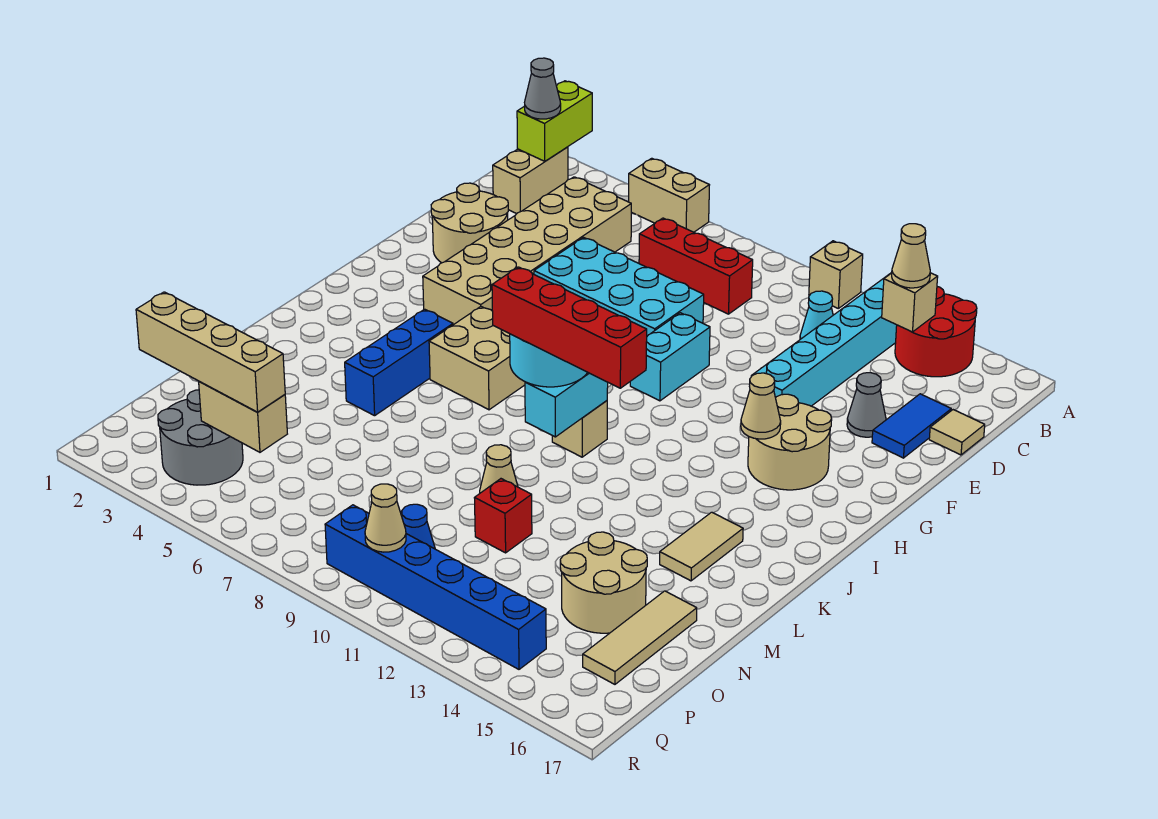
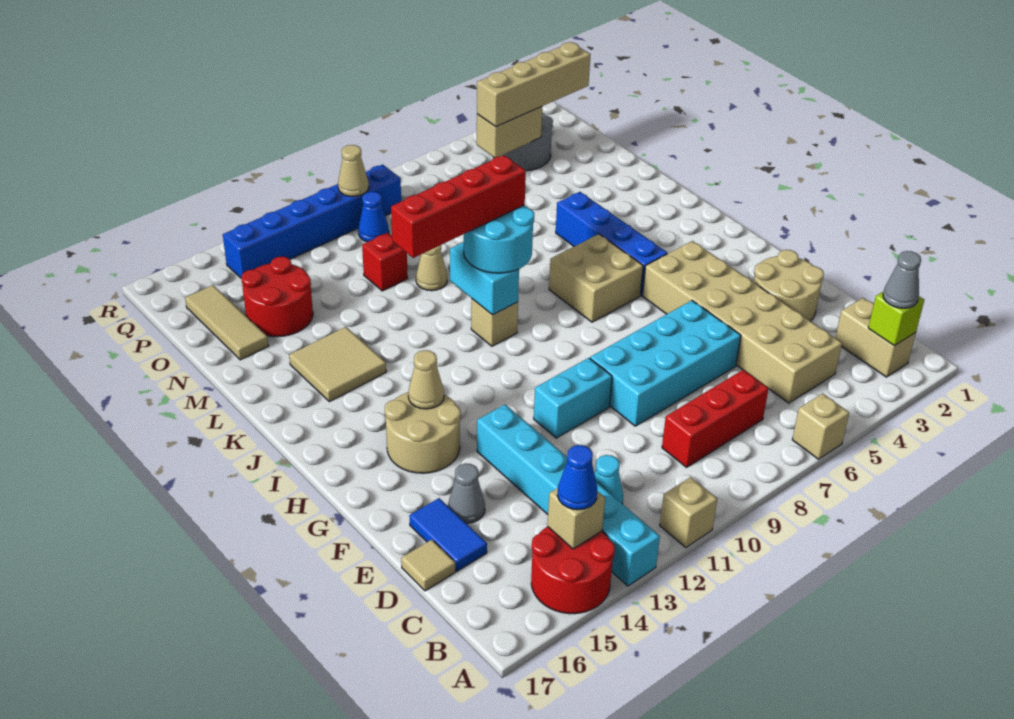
lime brick A2:B2 level 2 -> lime brick B2 level 2
tan brick A5:A6 level 1 -> tan brick A6 level 1
tan cone B14 level 3 -> blue cone B14 level 3
cyan brick F10:G10 level 1 -> cyan brick F10:F11 level 1
blue brick J5:L5 level 1 -> blue brick I5:L5 level 1
tan tile K15:L15 level 1 -> tan tile K14:L15 level 1
tan round brick N14:O15 level 1 -> red round brick N14:O15 level 1

